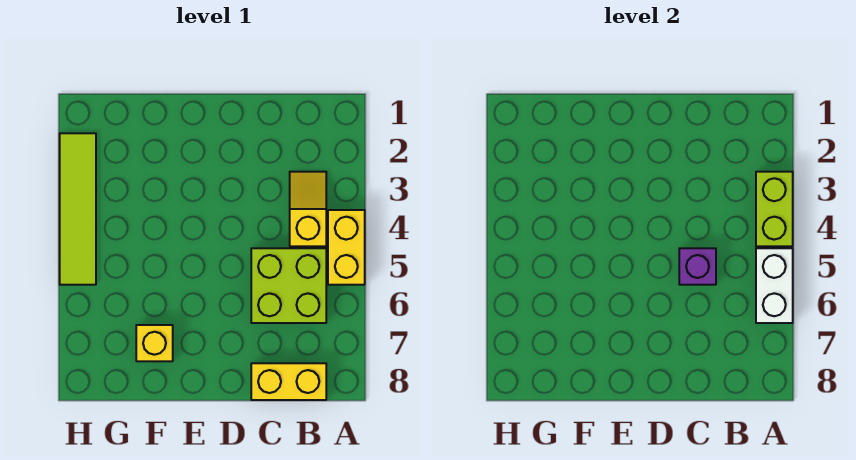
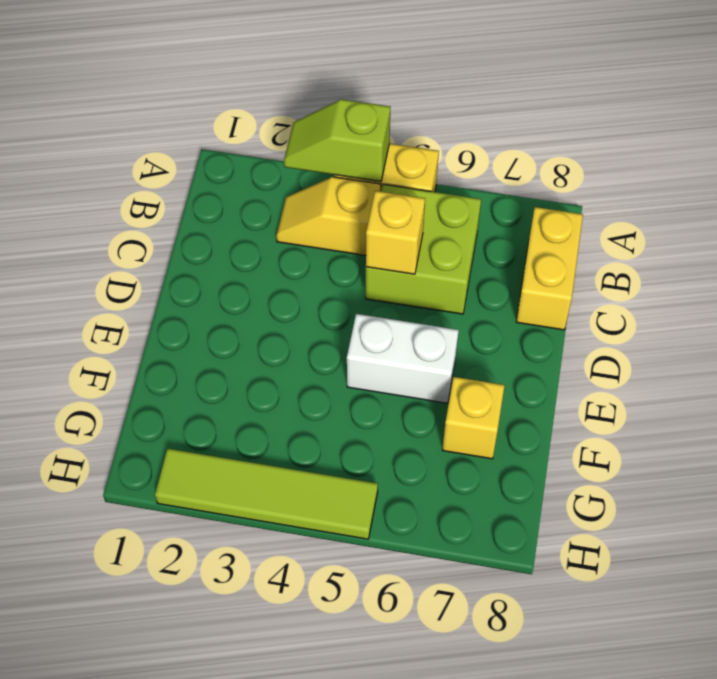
lime brick A3:A4 level 2 -> lime slope A3:A4 level 2 top 4
white brick A5:A6 level 2 -> white brick E5:E6 level 1
purple brick C5 level 2 -> yellow brick C5 level 2

